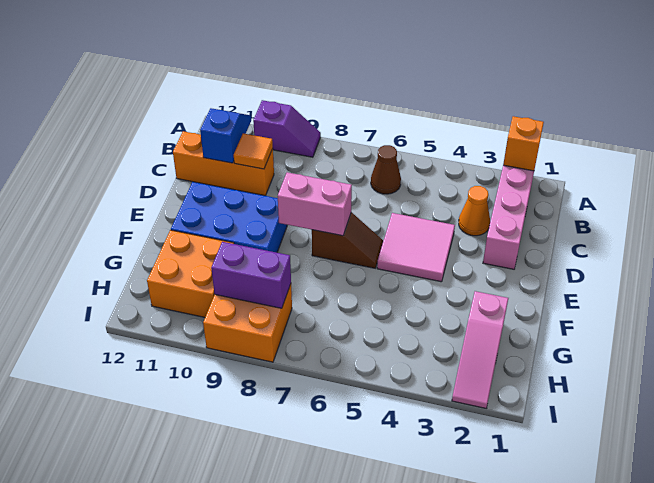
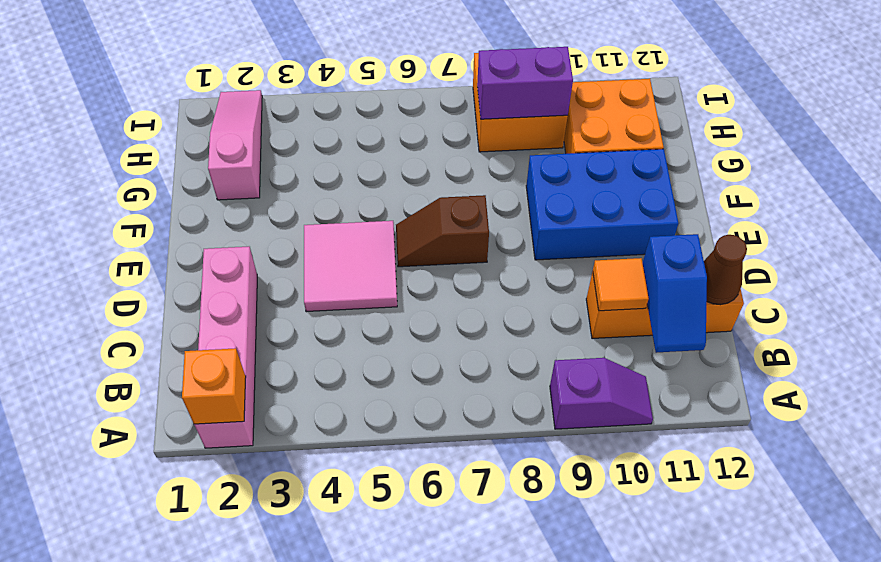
purple slope A9:A10 level 1 top 10 -> purple slope A9:A10 level 1 top 9
brown cone B6 level 1 -> brown cone C12 level 2
orange cone C3 level 1 -> none
pink brick E7:E8 level 2 -> none

